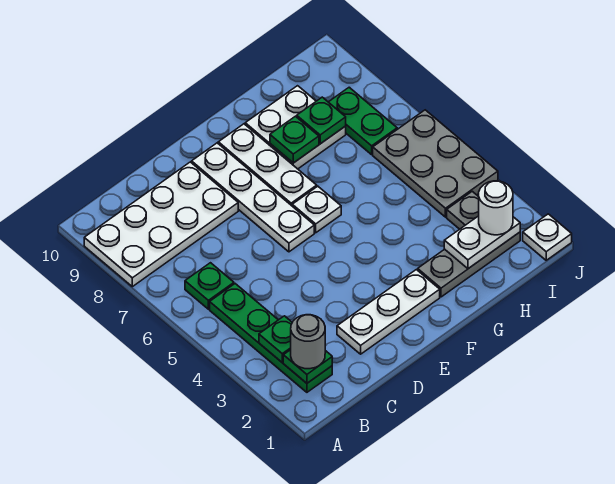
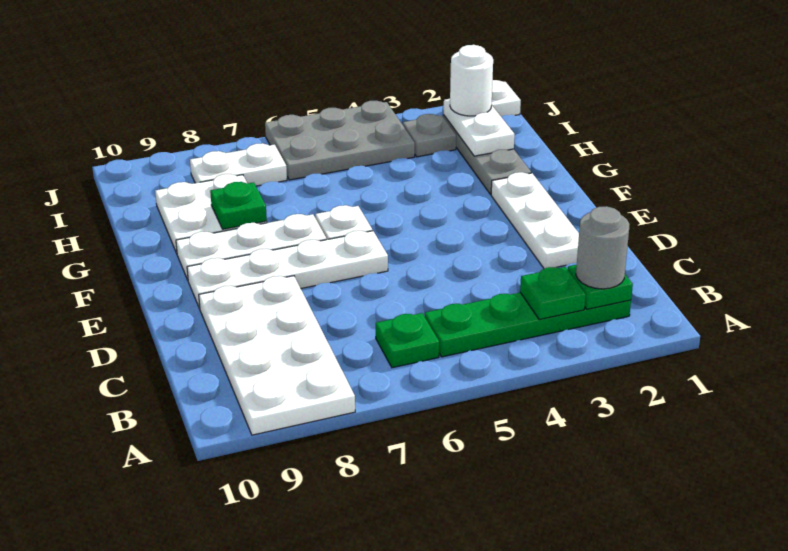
green plate H8 level 2 -> none
green plate I7:I8 level 1 -> white plate I7:I8 level 1

